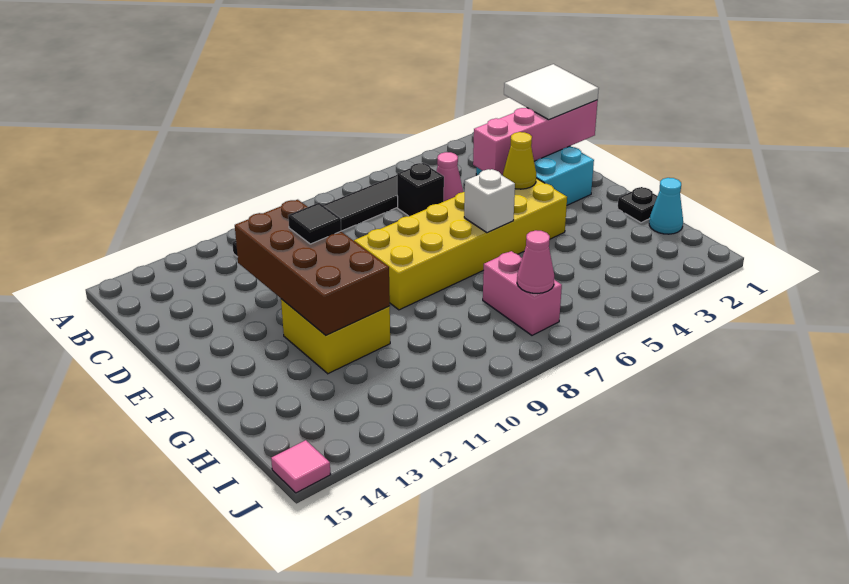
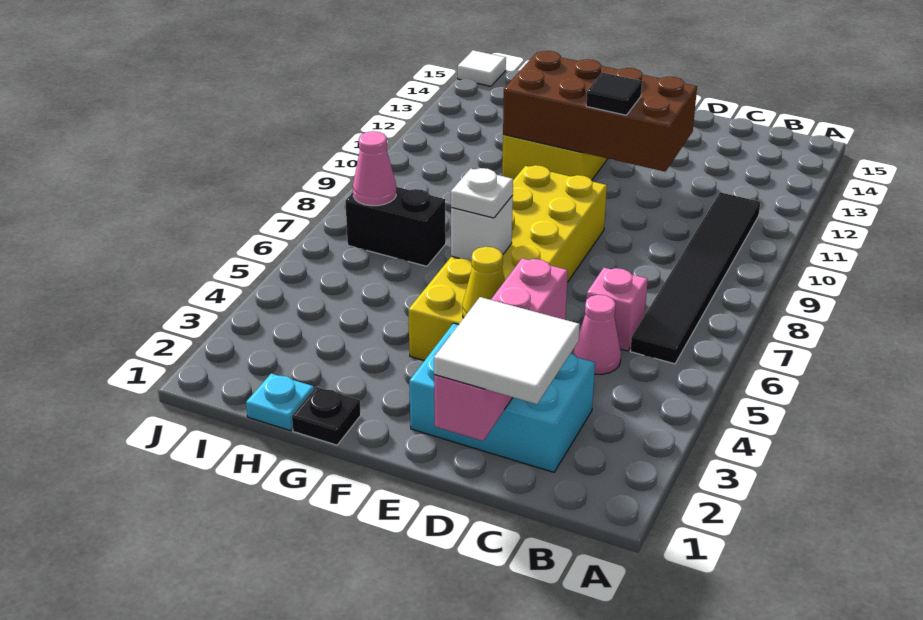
black brick C6 level 1 -> pink brick C6 level 1
none -> white plate F6 level 3
cyan cone H1 level 1 -> cyan plate H1 level 1
pink brick H7:I7 level 1 -> black brick H7:I7 level 1
pink tile J15 level 1 -> white tile J15 level 1

